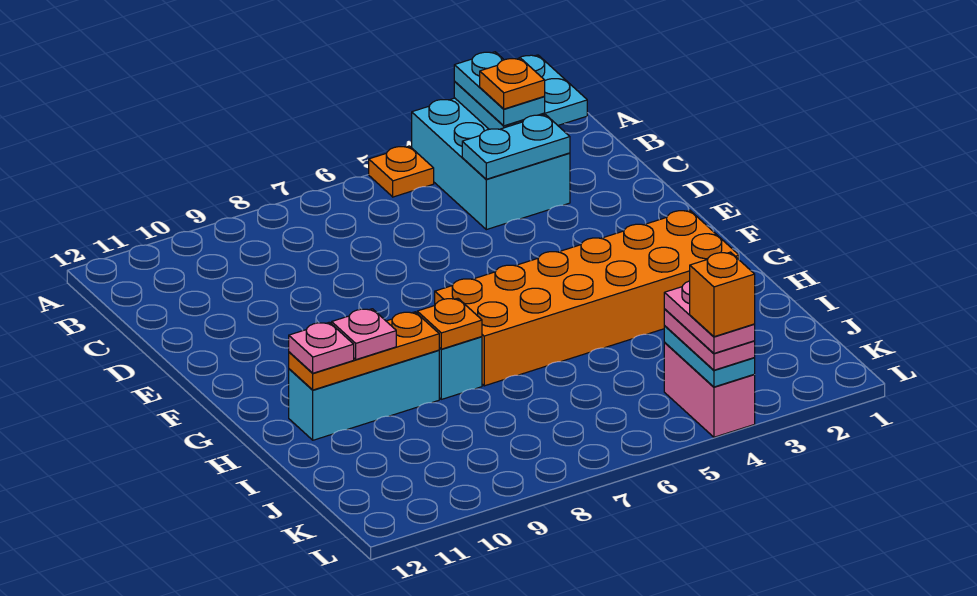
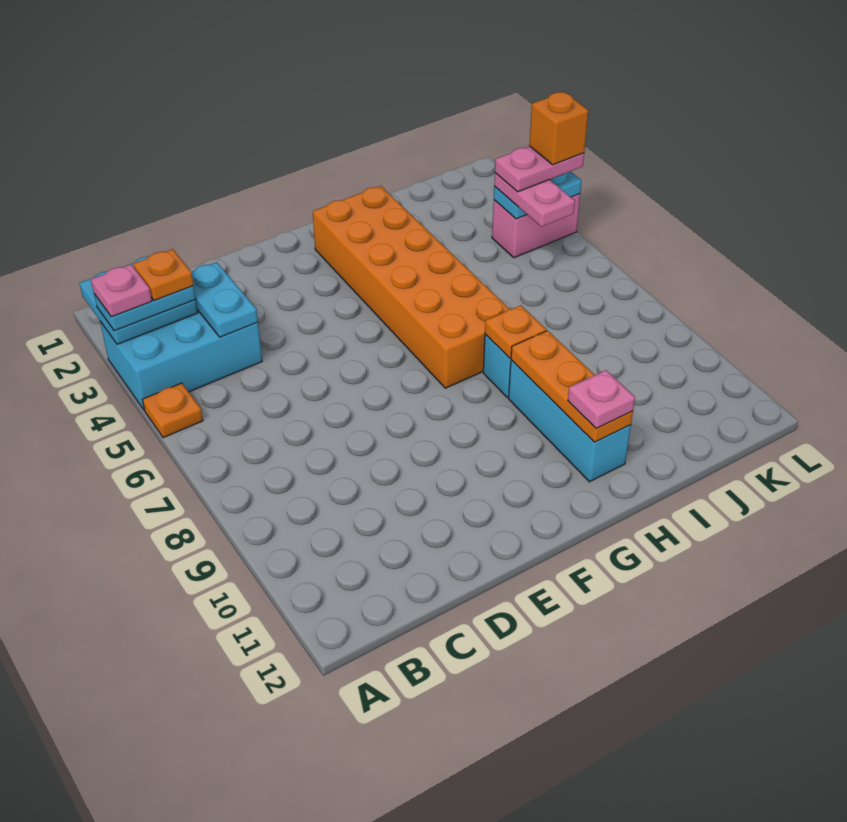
pink plate H10 level 3 -> pink plate A3 level 4
pink plate K4:L4 level 3 -> pink plate K4:K5 level 3

